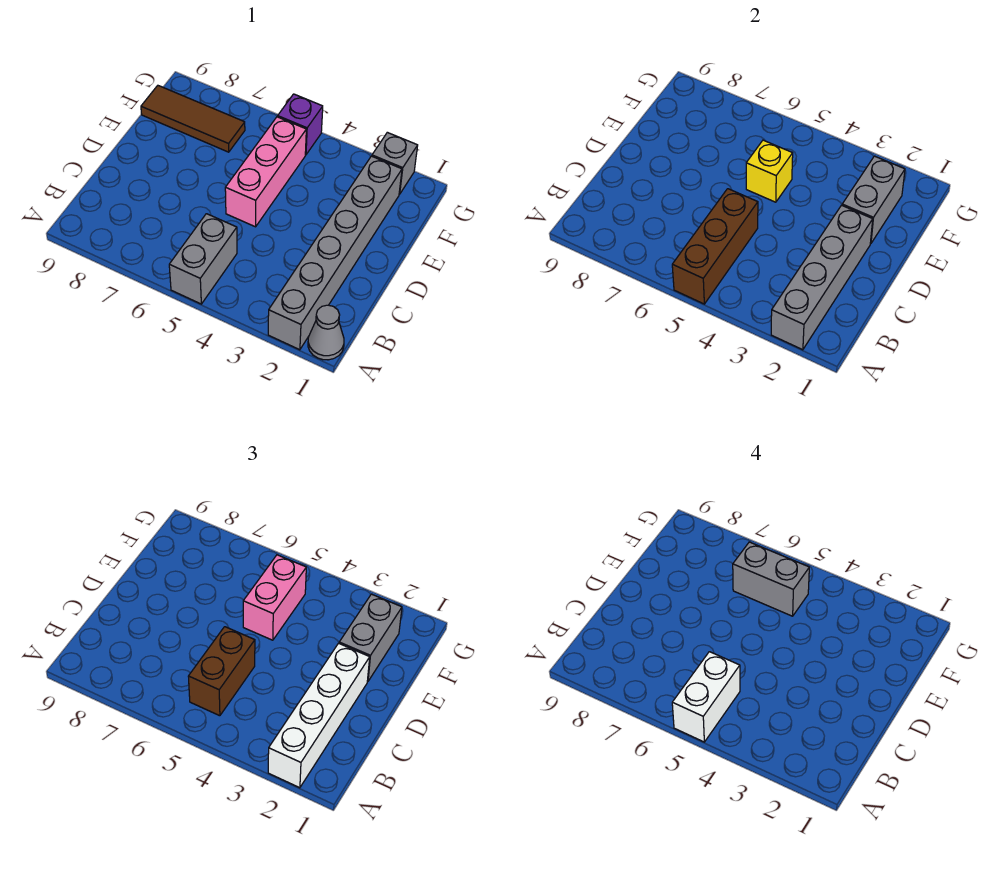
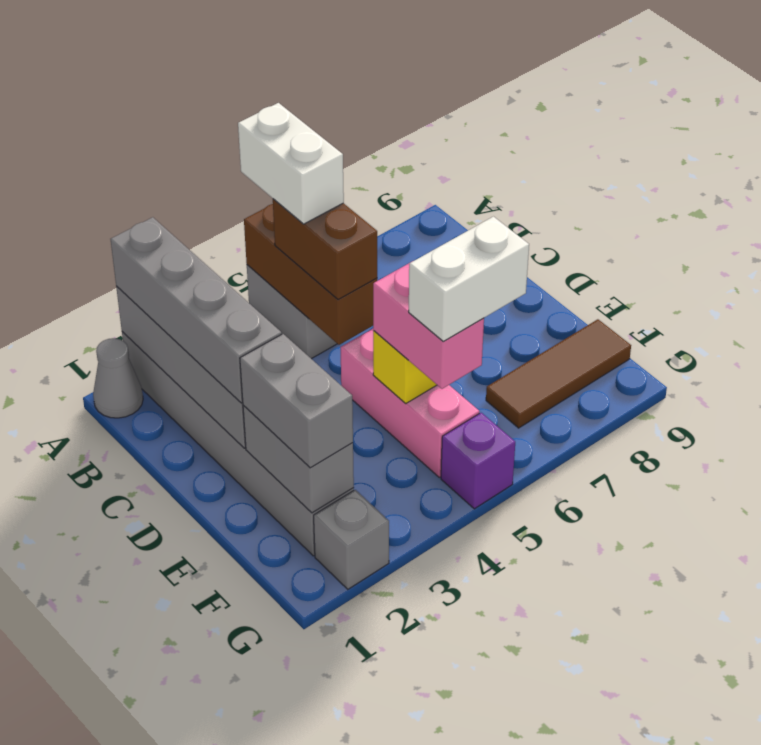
white brick A2:D2 level 3 -> grey brick A2:D2 level 3
grey brick F5:F6 level 4 -> white brick F5:F6 level 4

